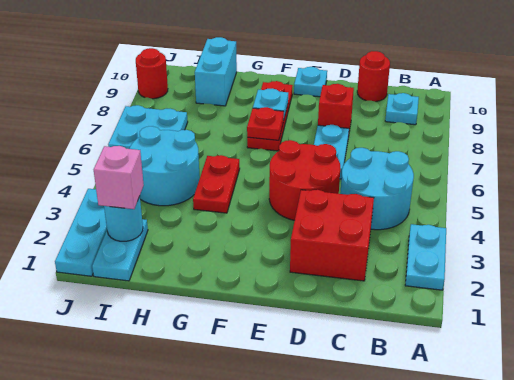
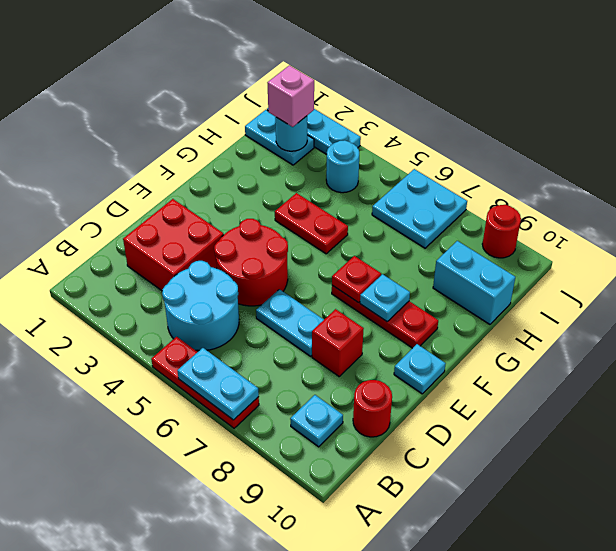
cyan plate A2:A3 level 1 -> cyan plate A6:A7 level 2
none -> red plate A5:A7 level 1
cyan round brick H4:I5 level 1 -> cyan round brick I4 level 1

